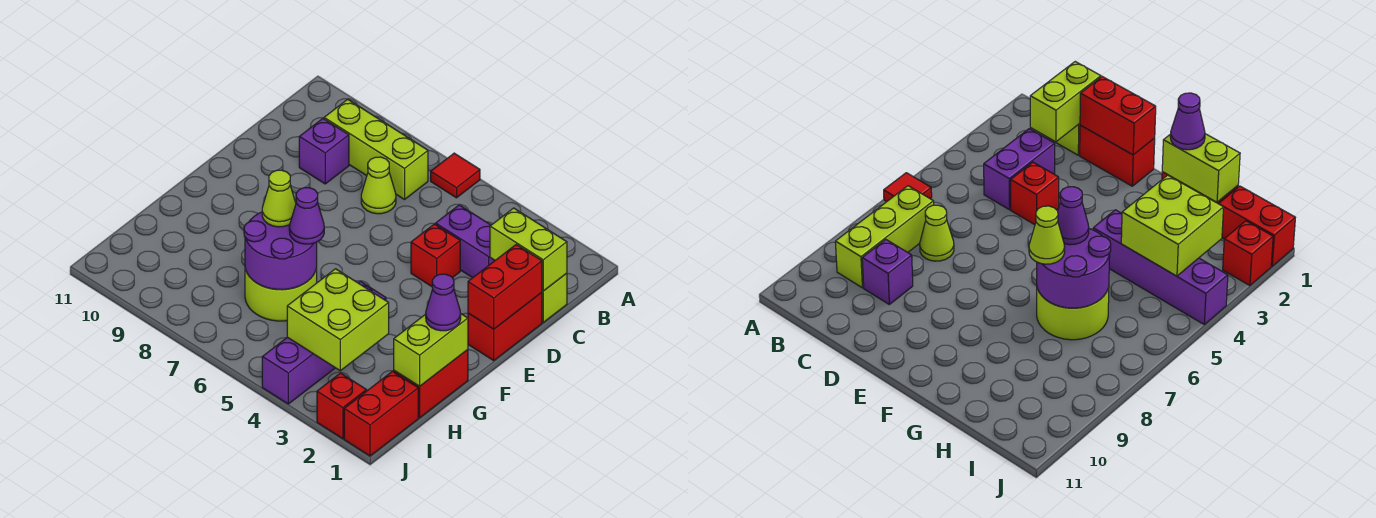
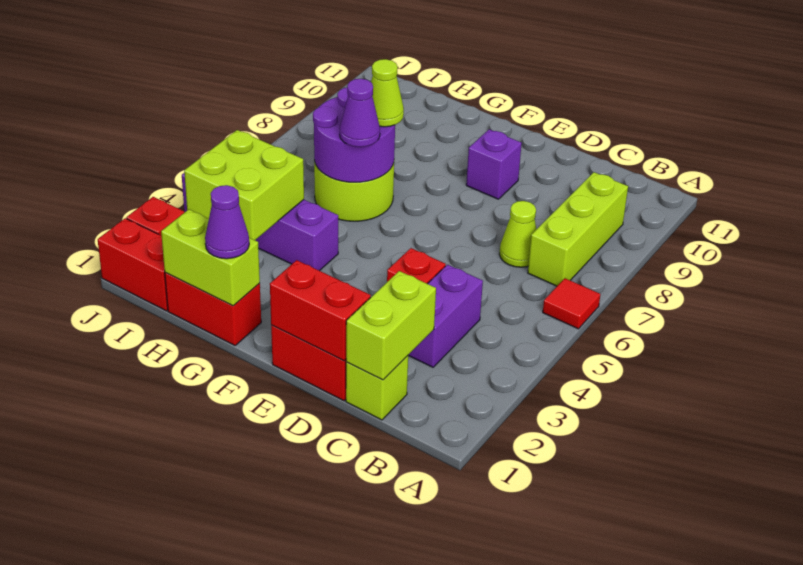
purple brick C9 level 1 -> purple brick E9 level 1

